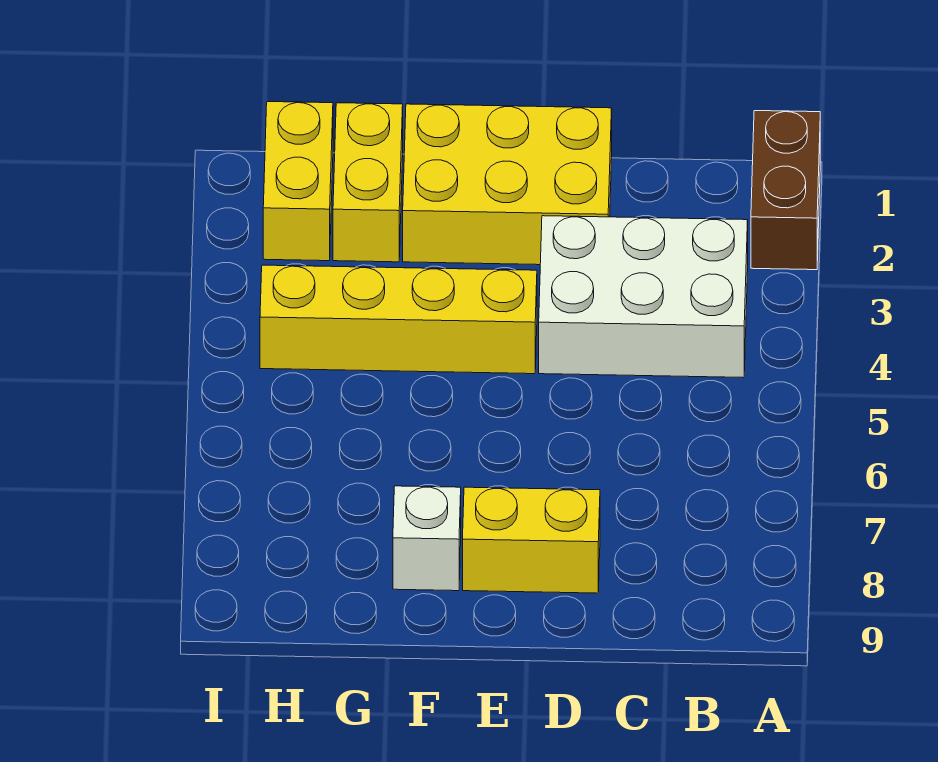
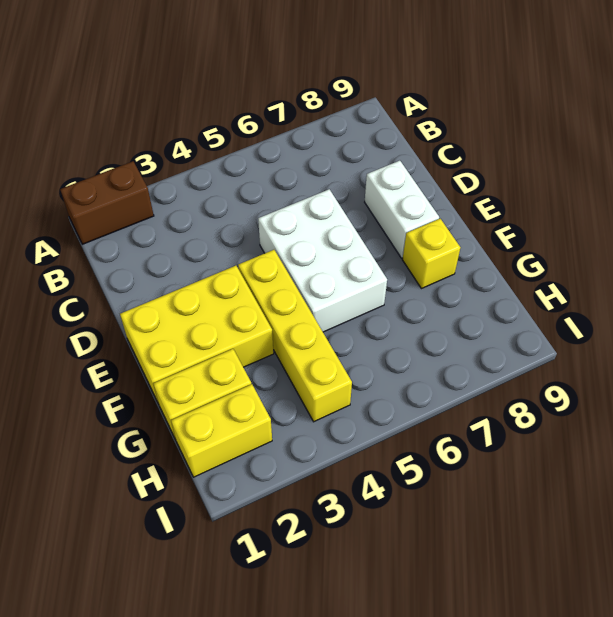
white brick B3:D4 level 1 -> white brick D5:F6 level 1
yellow brick D1:F2 level 1 -> yellow brick E1:F3 level 1
yellow brick D8:E8 level 1 -> white brick D8:E8 level 1
white brick F8 level 1 -> yellow brick F8 level 1

